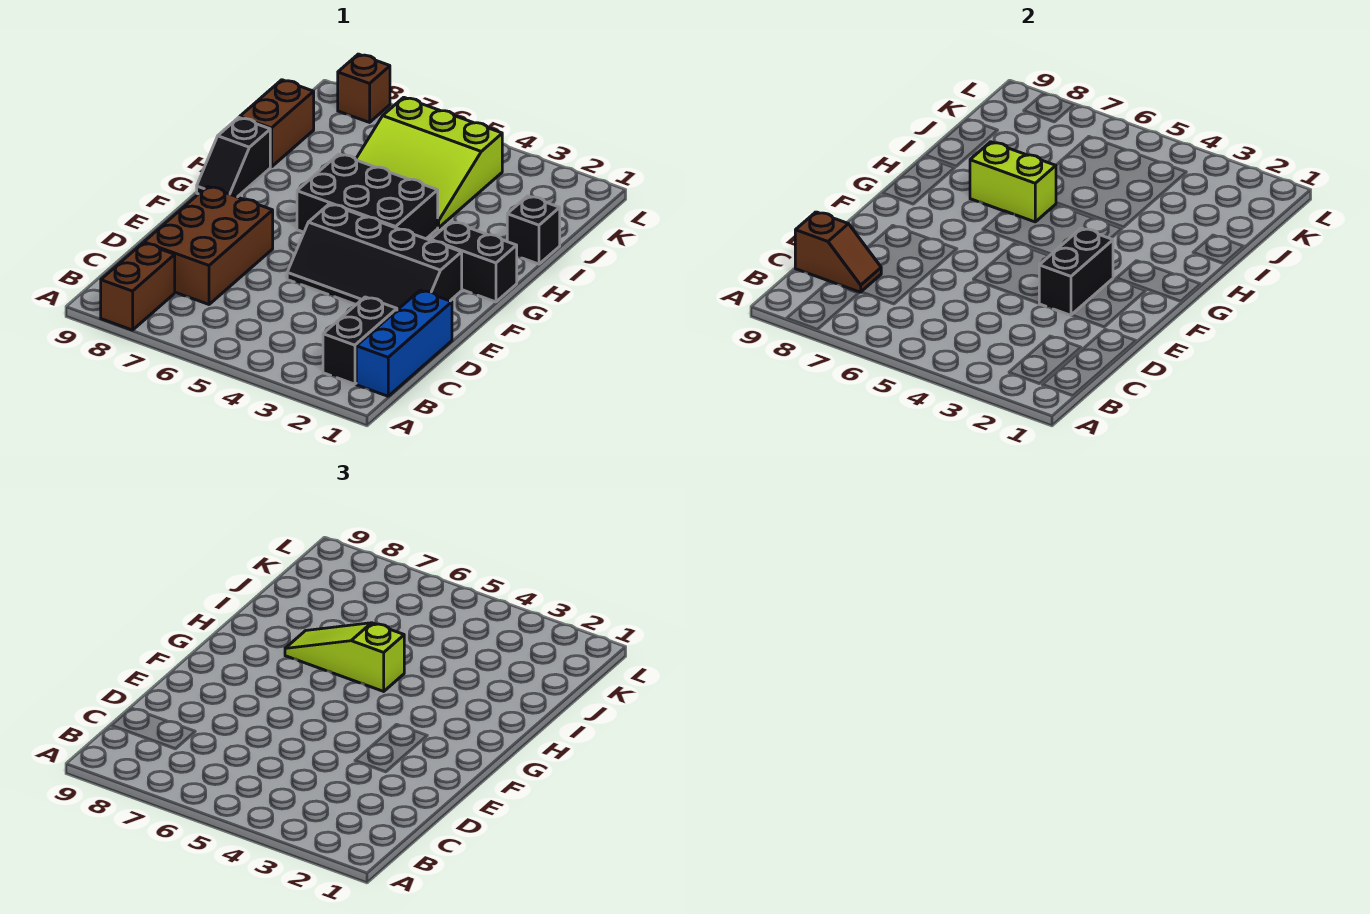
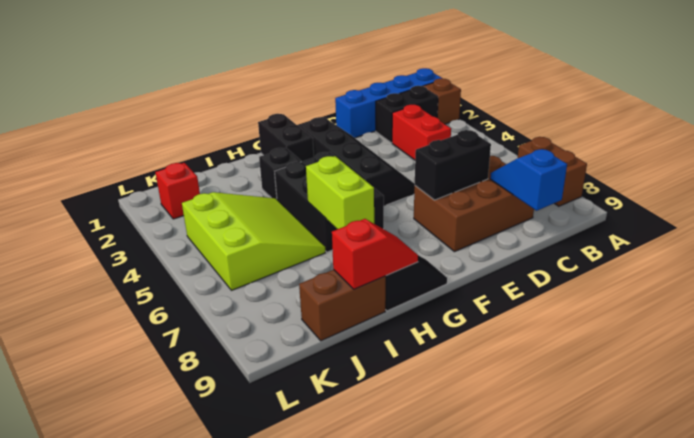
brown brick A8:B8 level 1 -> brown brick A7:A8 level 1
blue brick B1:D1 level 1 -> blue brick A1:D1 level 1
none -> red brick C3:C4 level 1
brown slope C8:C9 level 2 top 9 -> blue slope C8:C9 level 2 top 9
black brick E3:F3 level 2 -> black brick D7:E7 level 2
lime slope H5:H7 level 3 top 5 -> none
none -> red slope H9:I9 level 2 top I
black brick I1 level 1 -> black brick H3 level 1
none -> red brick K2 level 1
brown brick L8 level 1 -> brown brick A2 level 1

